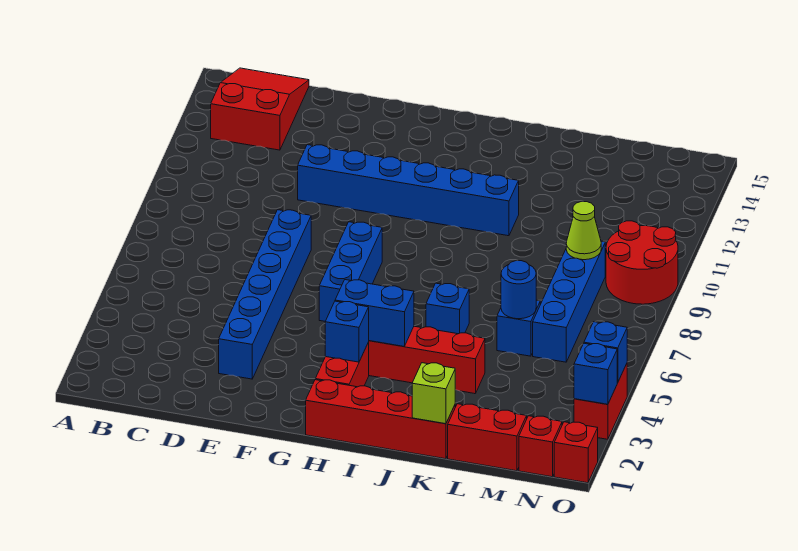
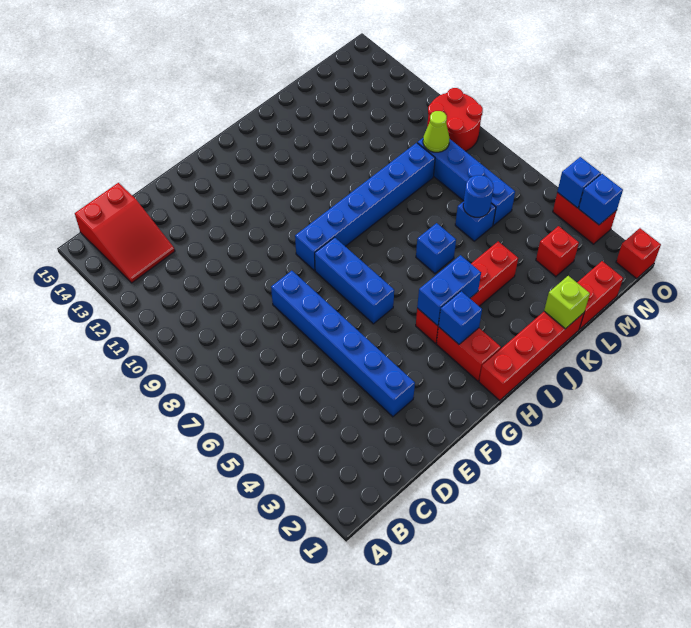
red slope B13:C15 level 1 top 13 -> red slope B13:C15 level 1 top 15
blue brick E11:J11 level 1 -> blue brick G9:L9 level 1
red brick N1 level 1 -> red brick M3 level 1

